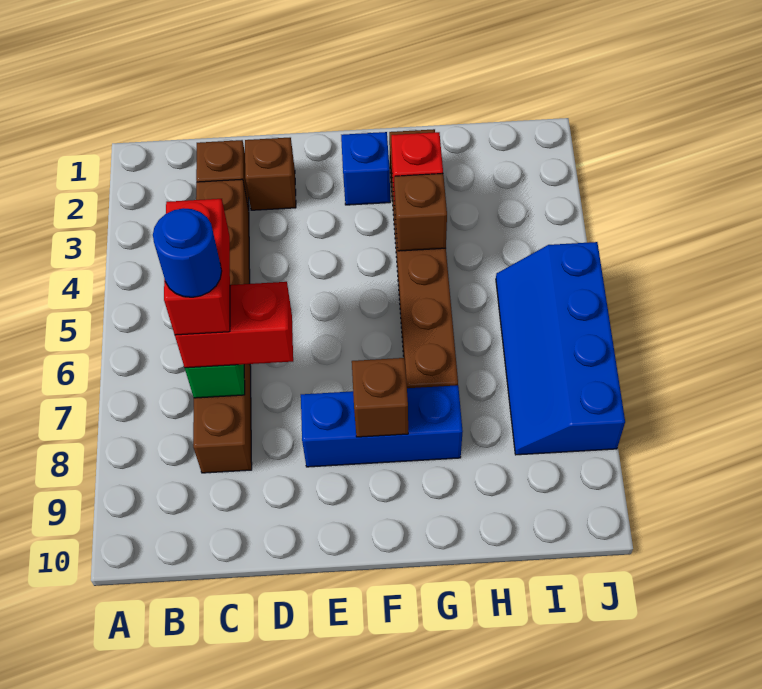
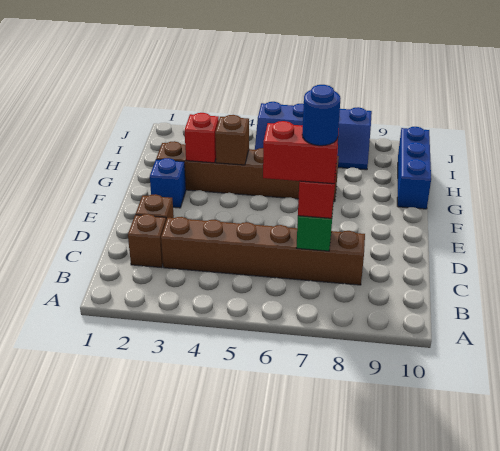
blue brick E8:G8 level 1 -> blue brick G10:I10 level 1
brown brick F8 level 2 -> none

